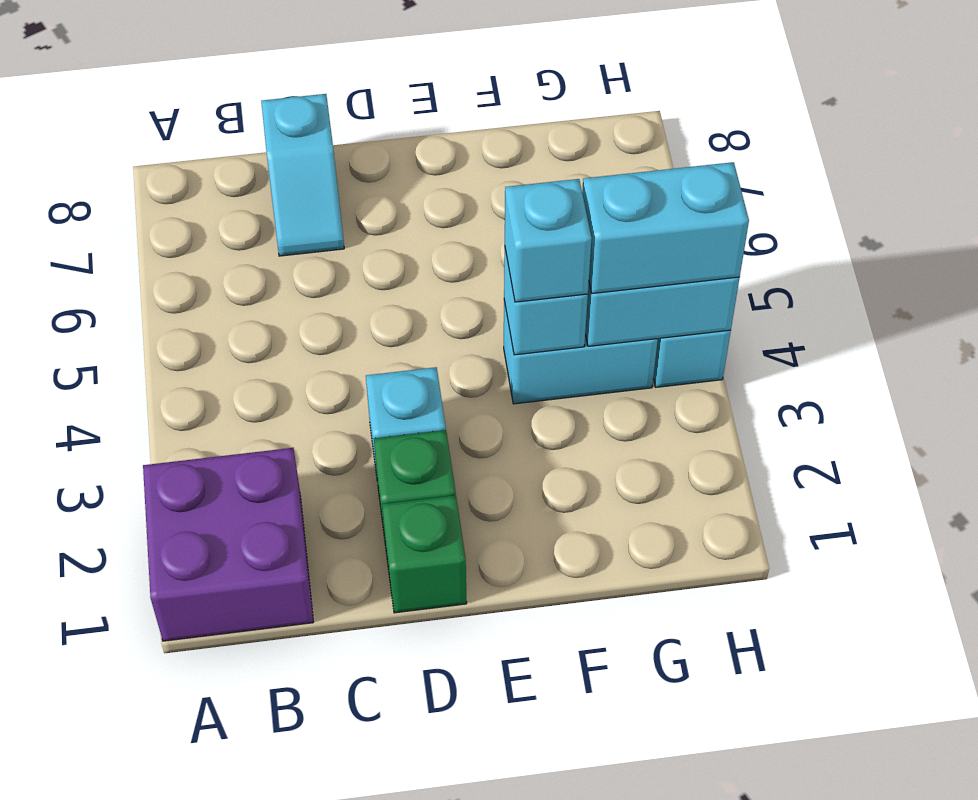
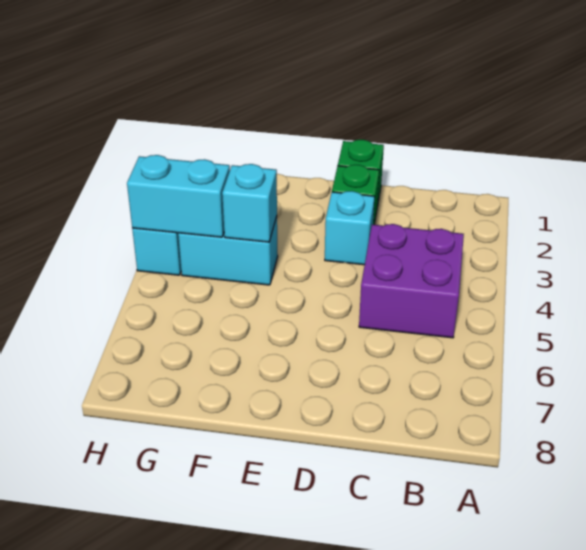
purple brick A1:B2 level 1 -> purple brick B4:C5 level 1
cyan slope C7:C8 level 1 top 8 -> none
cyan brick F4 level 3 -> none
cyan brick G4:H4 level 3 -> none

